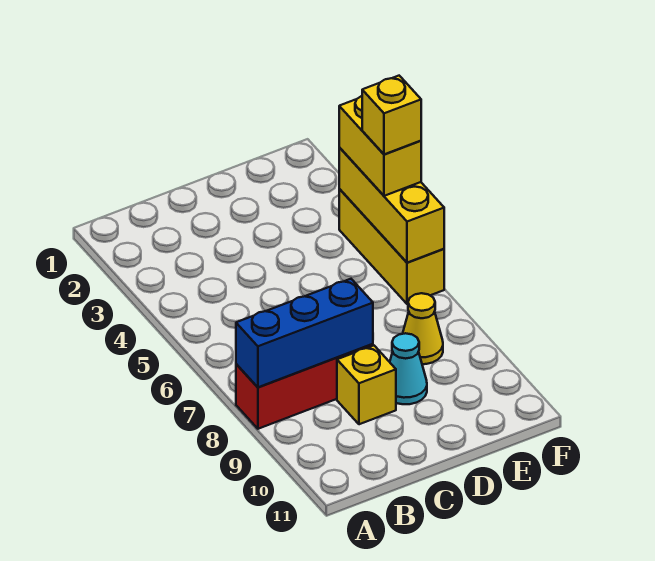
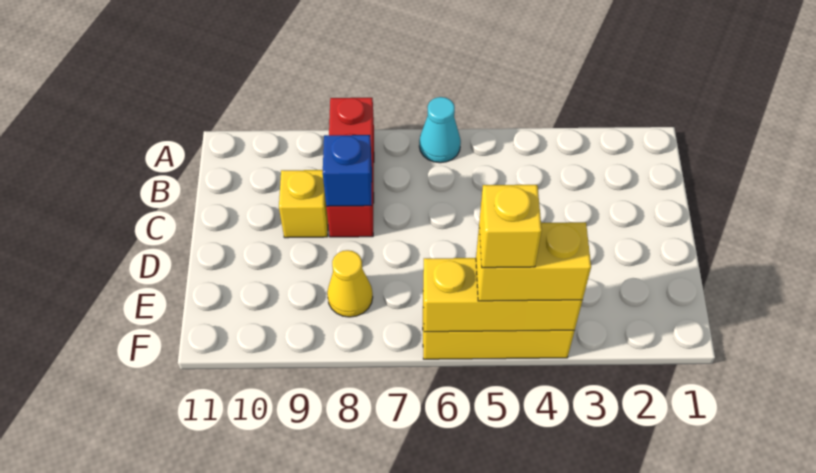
blue brick A8:C8 level 2 -> blue brick C8 level 2
cyan cone D9 level 1 -> cyan cone A6 level 1

